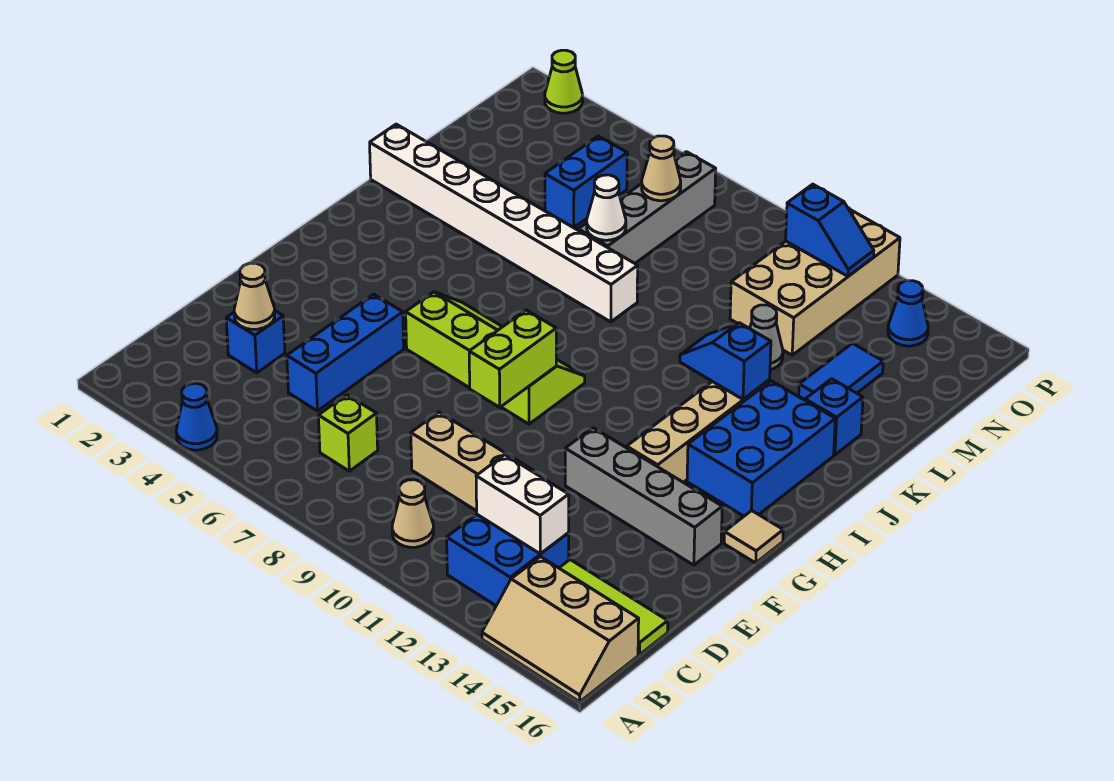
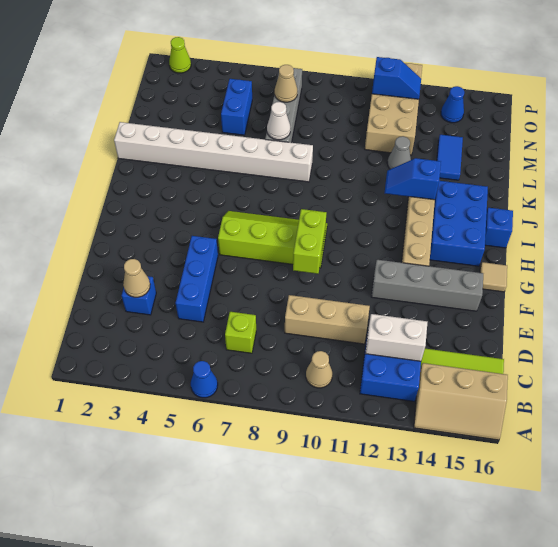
blue cone A4 level 1 -> blue cone A6 level 1
blue brick K15 level 1 -> blue brick I16 level 1

